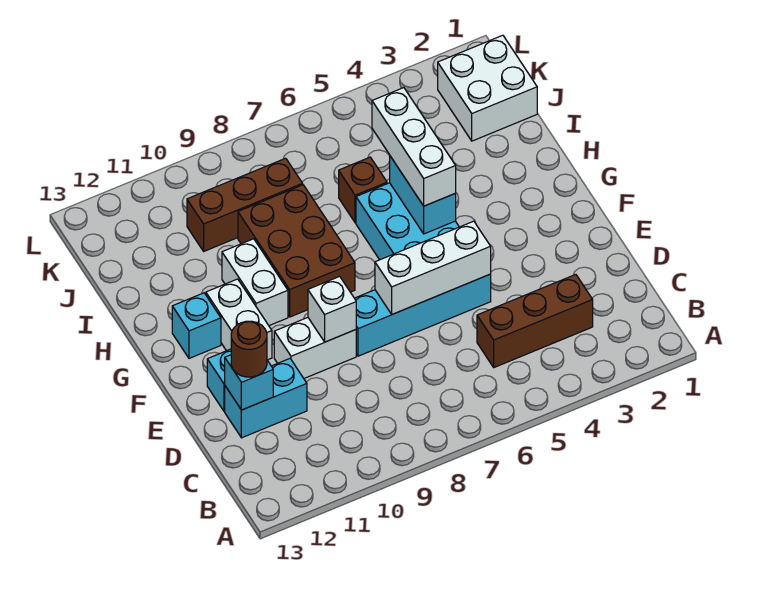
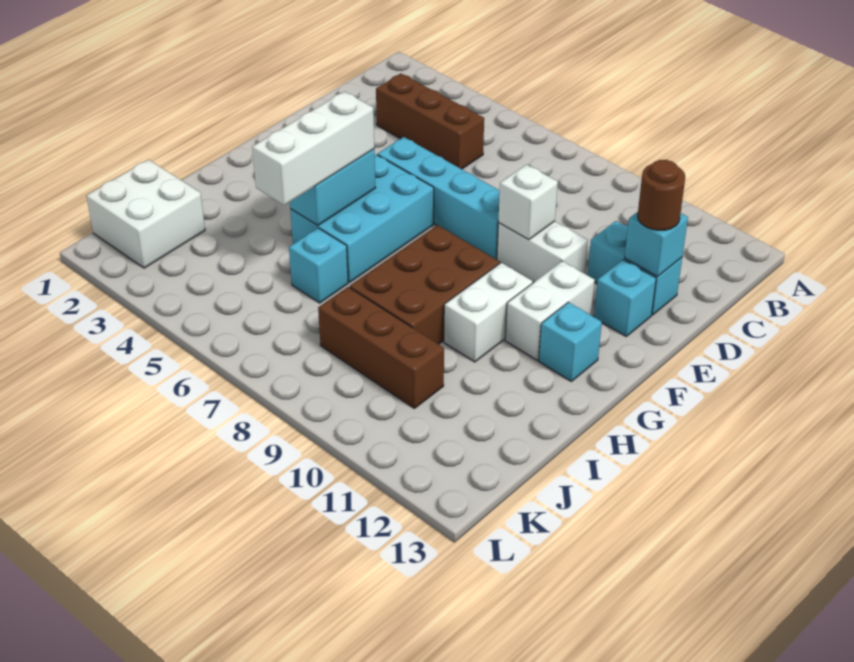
white brick E5:E7 level 2 -> none
brown brick I6 level 1 -> cyan brick I6 level 1

